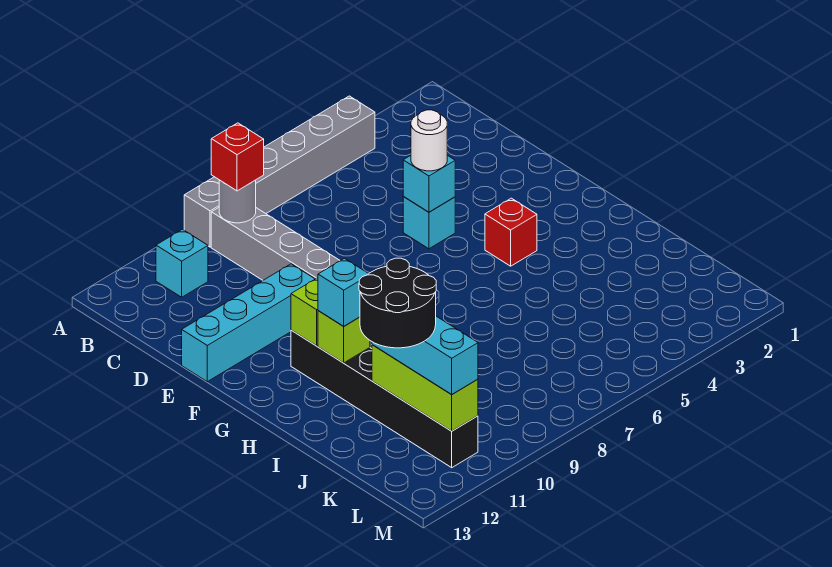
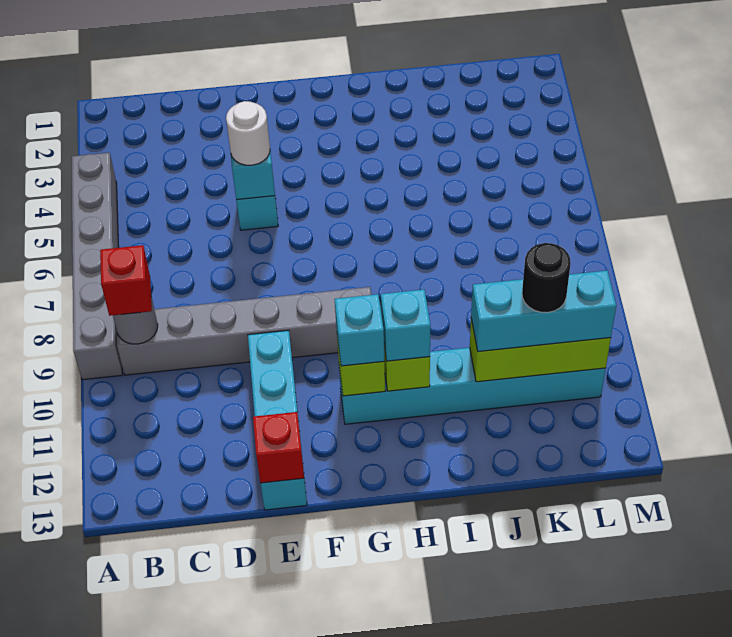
cyan brick B11 level 1 -> cyan brick G11 level 3
red brick G4 level 1 -> red brick E13 level 2
black brick G11:L11 level 1 -> cyan brick G11:L11 level 1
black round brick J11:K12 level 4 -> black round brick K11 level 4

